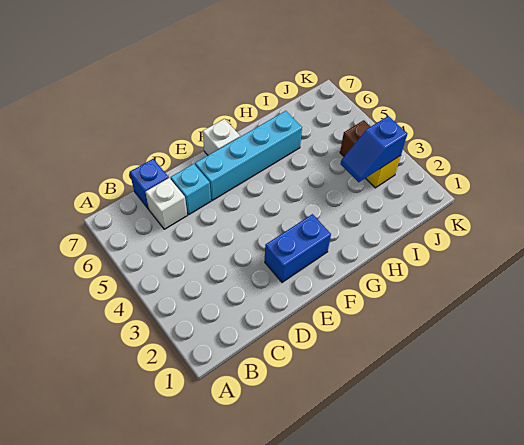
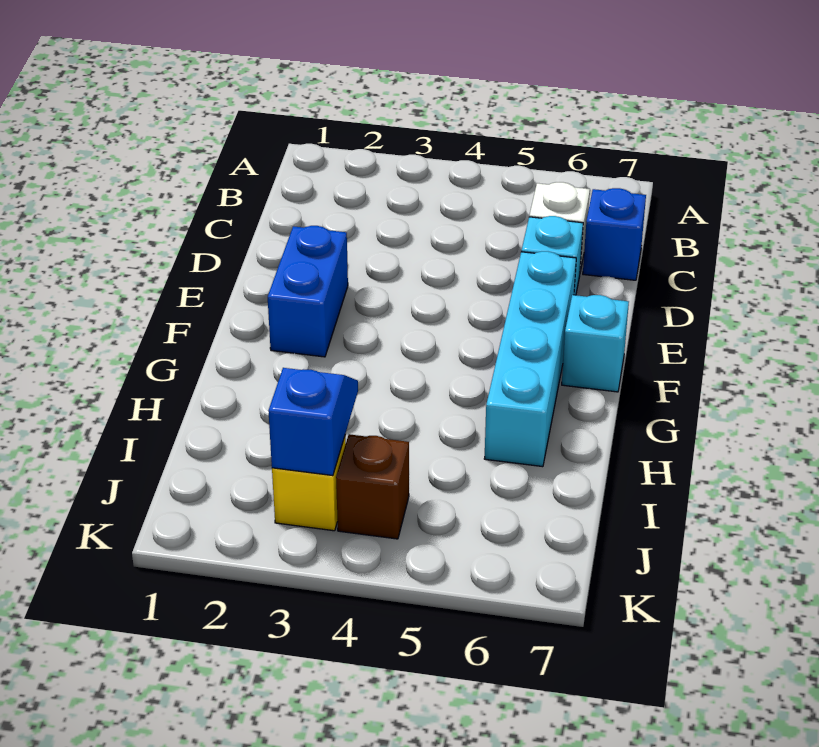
white brick F7 level 1 -> cyan brick F7 level 1

